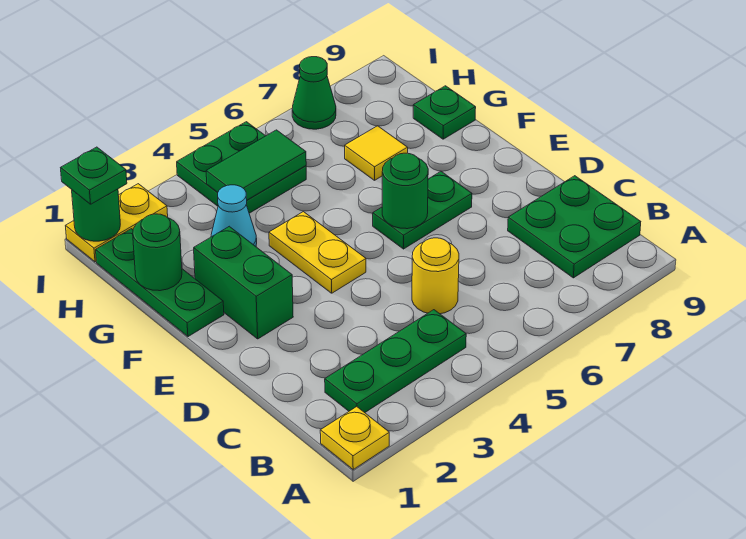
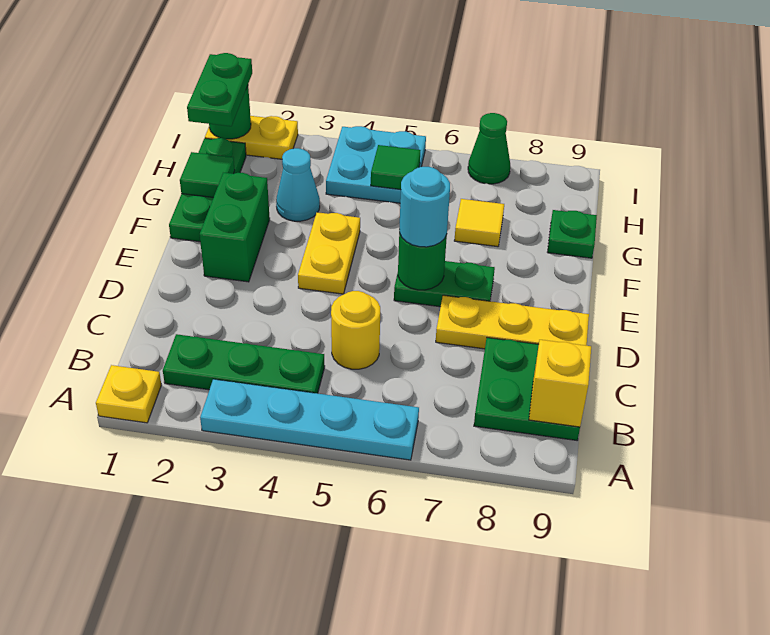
none -> cyan plate A3:A6 level 1
none -> yellow brick B9 level 2
none -> yellow plate D7:D9 level 1
none -> cyan round brick E6 level 3
green round brick G1 level 2 -> green tile G1 level 2
green plate H4:I5 level 1 -> cyan plate H4:I5 level 1
green tile H4:H5 level 2 -> green tile H5 level 2
green plate I1 level 3 -> green plate H1:I1 level 3

